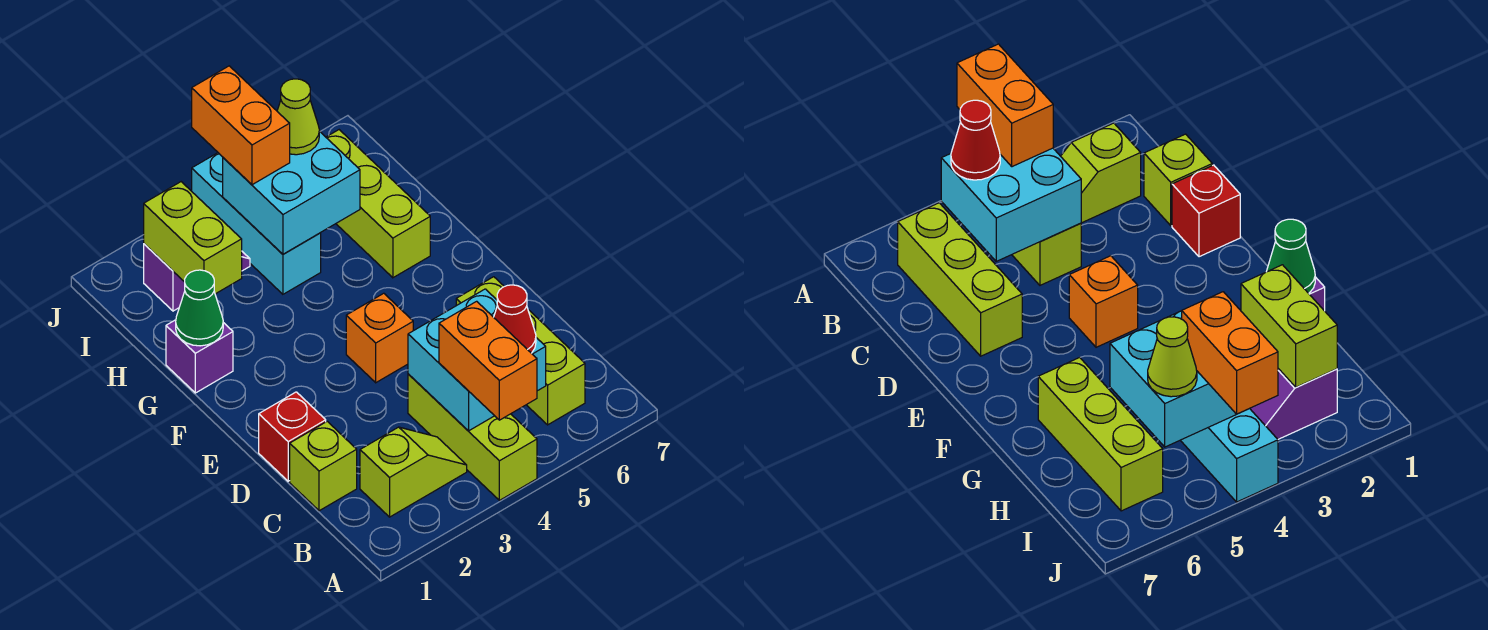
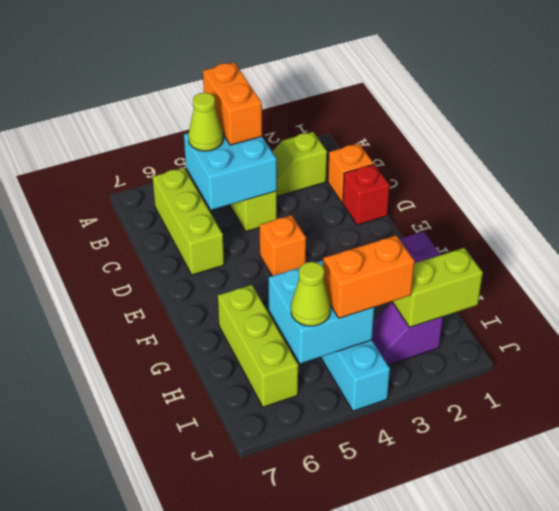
red cone B5 level 3 -> lime cone B5 level 3
lime brick C1 level 1 -> orange brick C1 level 1
green cone G1 level 2 -> none
lime brick H2:I2 level 2 -> lime brick I1:I2 level 2
orange brick I4:J4 level 3 -> orange brick I3:I4 level 3

